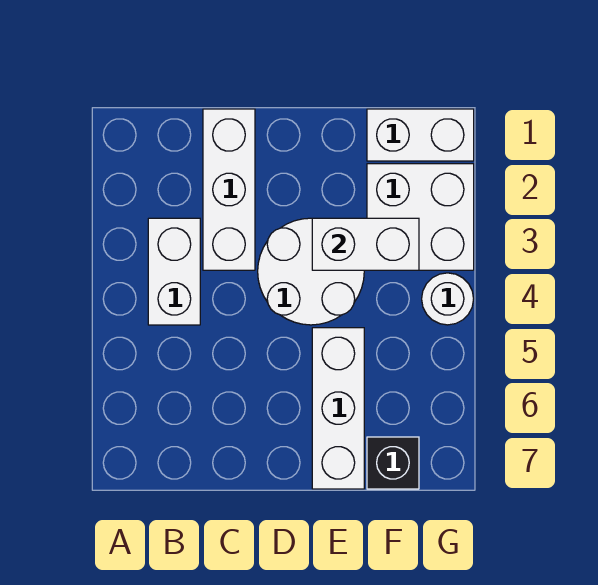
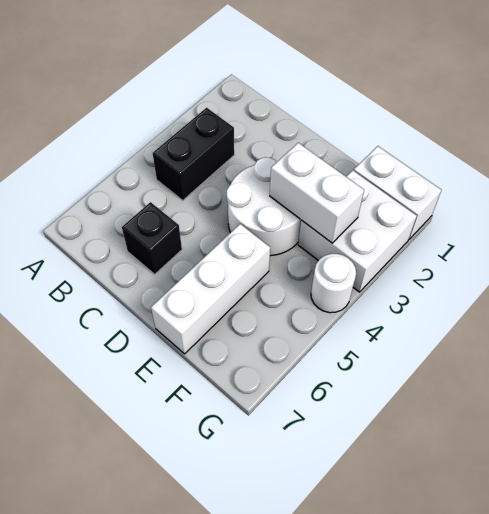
white brick B3:B4 level 1 -> black brick B3:B4 level 1
white brick C1:C3 level 1 -> none
black brick F7 level 1 -> black brick C6 level 1

